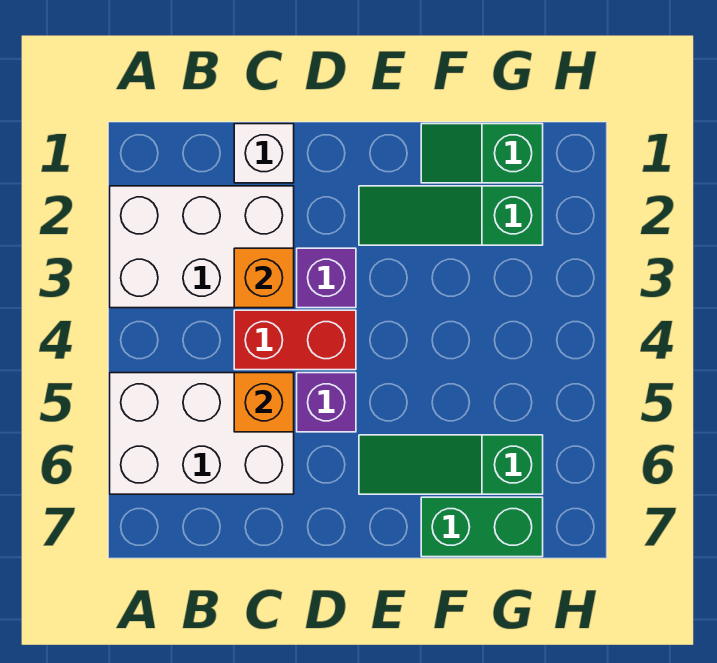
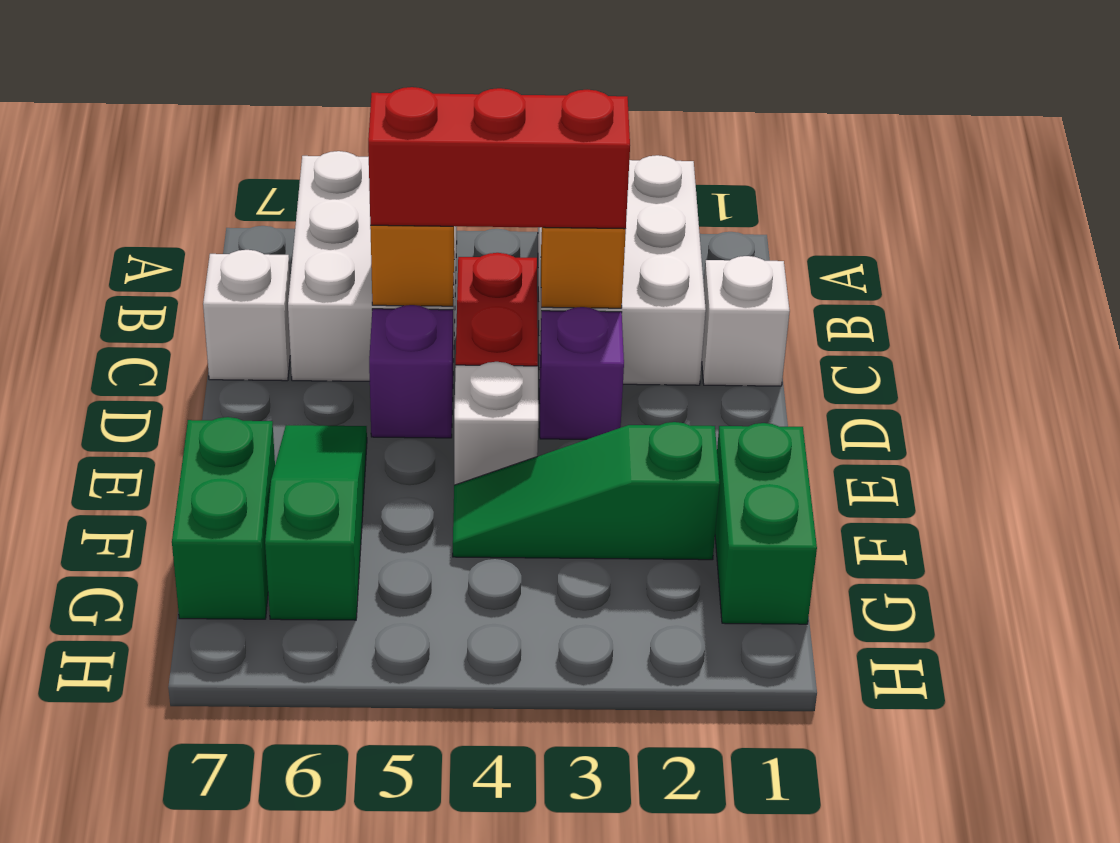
none -> red brick C3:C5 level 3
none -> white brick C7 level 1
green slope E2:G2 level 1 top G -> green slope F2:F4 level 1 top 2
none -> white brick E4 level 1
green slope F1:G1 level 1 top G -> green brick F1:G1 level 1

